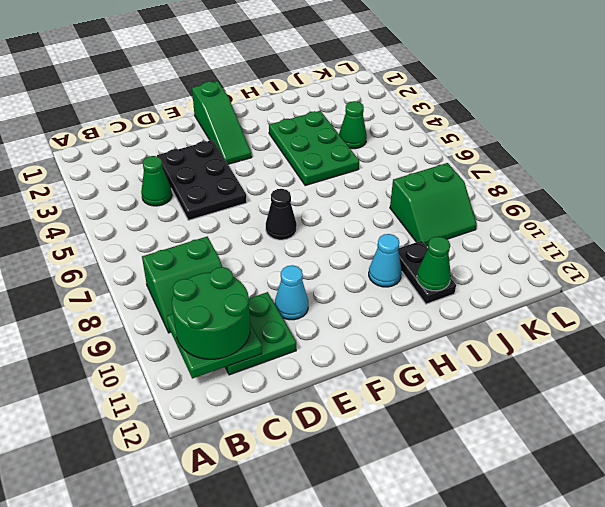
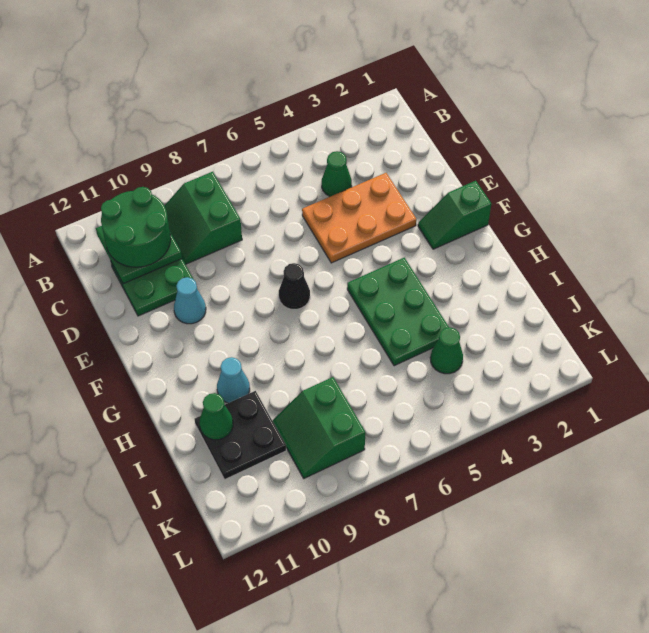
black plate D3:E5 level 1 -> orange plate D3:E5 level 1
green slope F1:F3 level 1 top 1 -> green slope F1:F2 level 1 top 1
green plate H3:I5 level 1 -> green plate G4:I5 level 1
black plate I10:I11 level 1 -> black plate I10:J11 level 1

